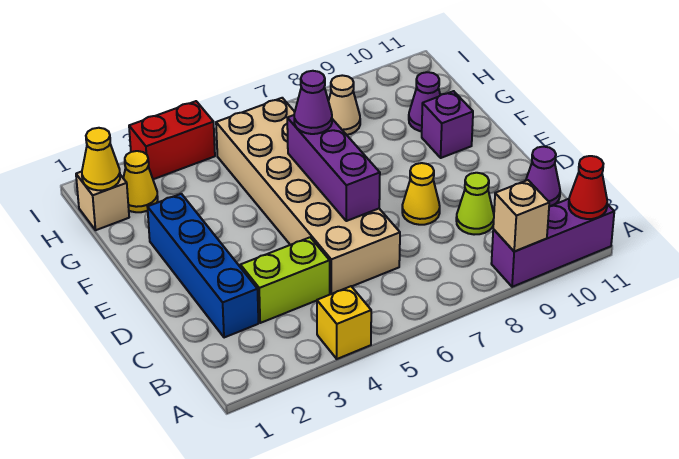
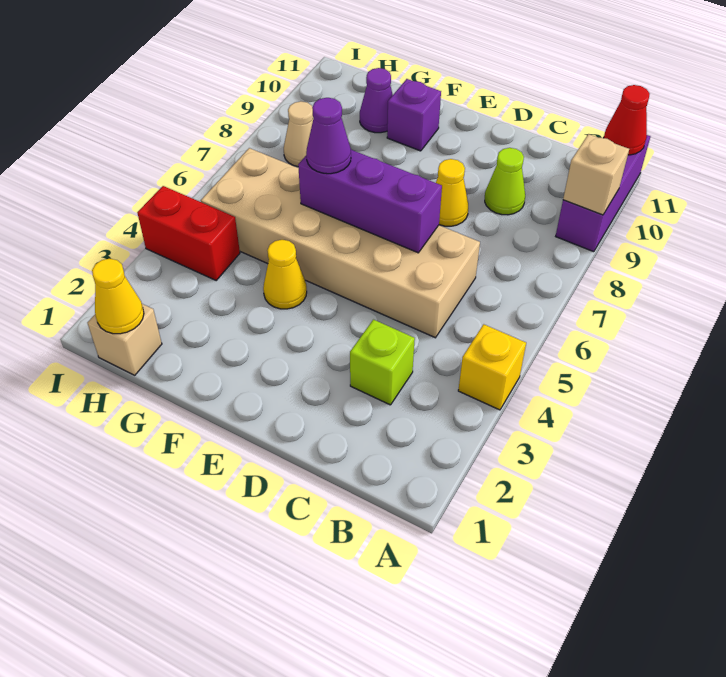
blue brick C2:F2 level 1 -> none
lime brick C3:C4 level 1 -> lime brick C3 level 1
purple cone C11 level 1 -> none
yellow cone H2 level 1 -> yellow cone F4 level 1
red brick I3:I4 level 1 -> red brick H4:I4 level 1

